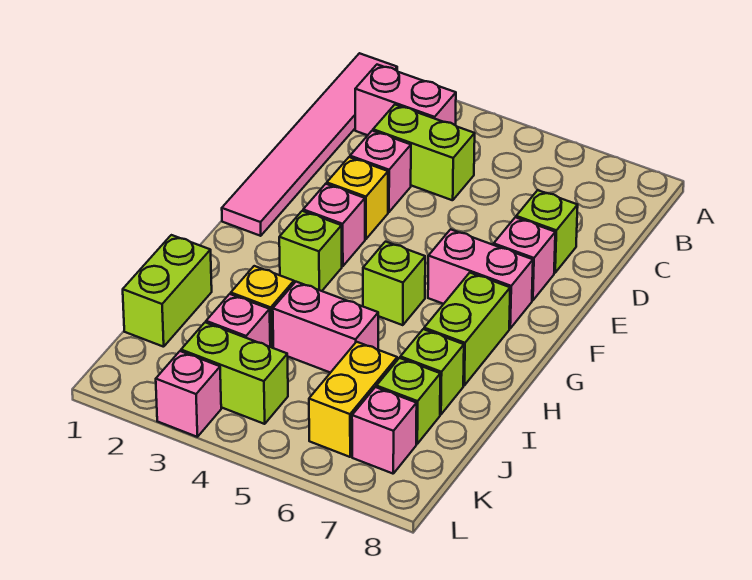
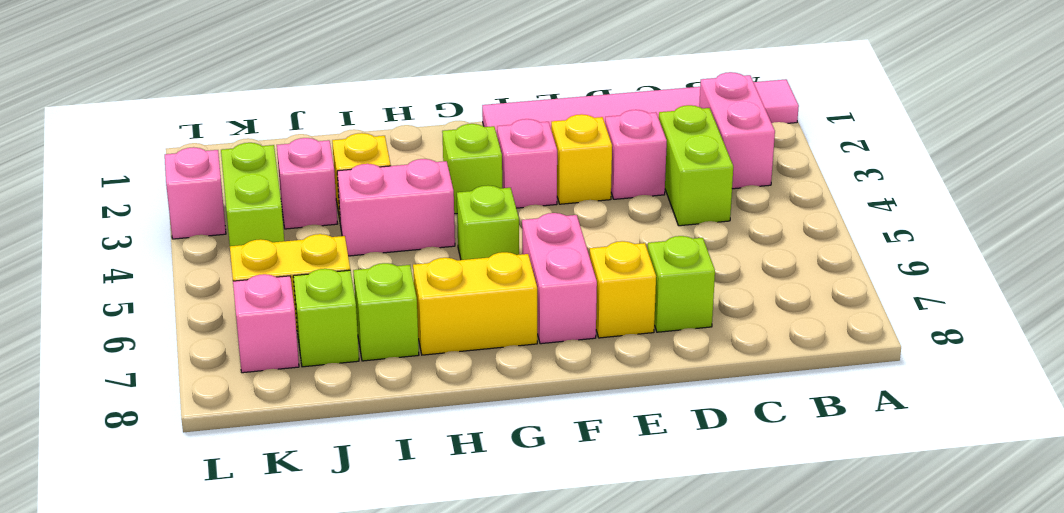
pink brick E7 level 1 -> yellow brick E7 level 1
lime brick G7:H7 level 1 -> yellow brick G7:H7 level 1
lime brick I1:J1 level 1 -> none
pink brick I4:I5 level 1 -> pink brick H4:I4 level 1

